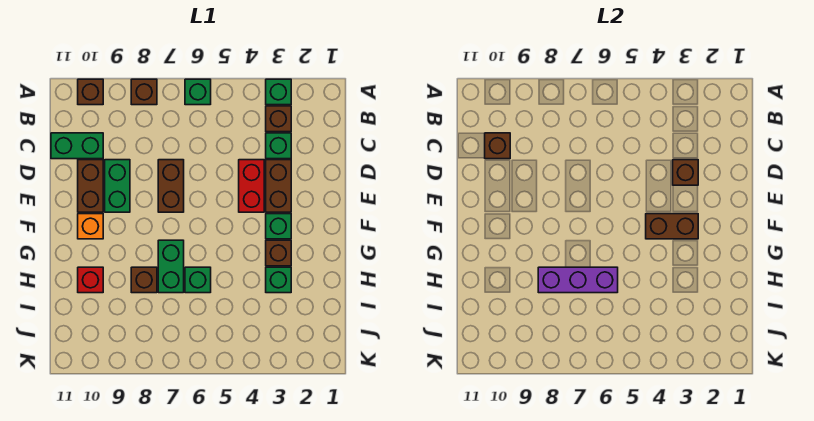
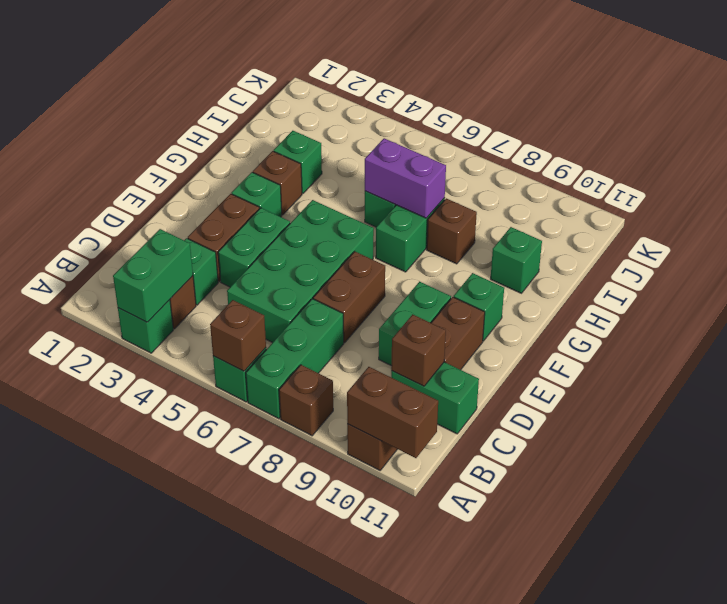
none -> green brick A3:B3 level 2
none -> green brick A7:C7 level 1
none -> green brick C5:F6 level 1
brown brick D3 level 2 -> brown brick A6 level 2
red brick D4:E4 level 1 -> green brick D4:E4 level 1
brown brick F3:F4 level 2 -> brown brick A10:A11 level 2
orange brick F10 level 1 -> green brick F10 level 1
purple brick H6:H8 level 2 -> purple brick H6:H7 level 2
red brick H10 level 1 -> green brick H10 level 1

